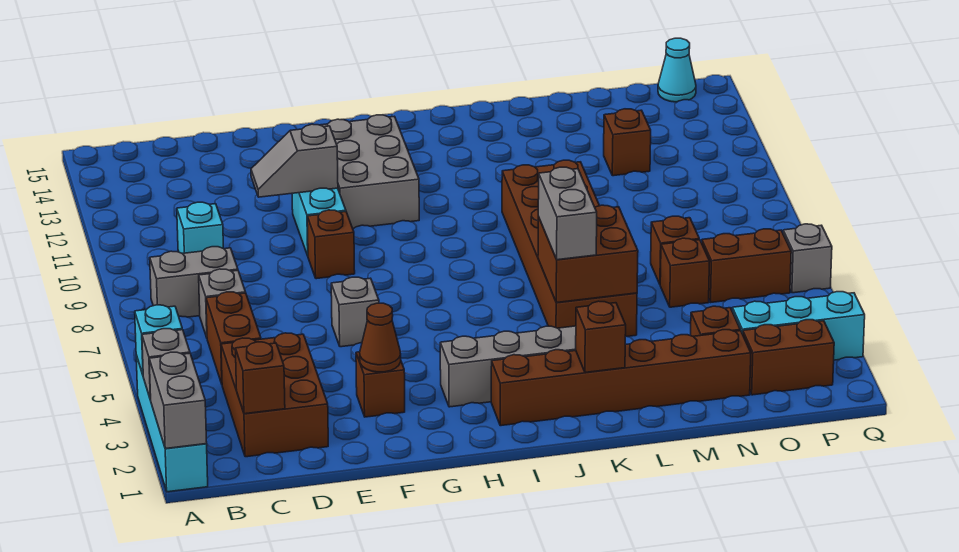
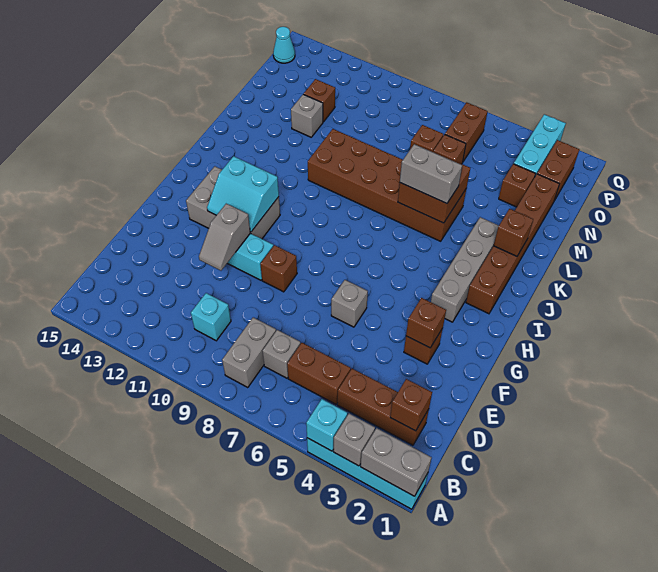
brown brick C2:D4 level 1 -> brown brick C2:C4 level 1
brown cone F3 level 2 -> brown brick F3 level 2
none -> cyan slope G11:H12 level 2 top H
grey brick Q6 level 1 -> grey brick M12 level 1

